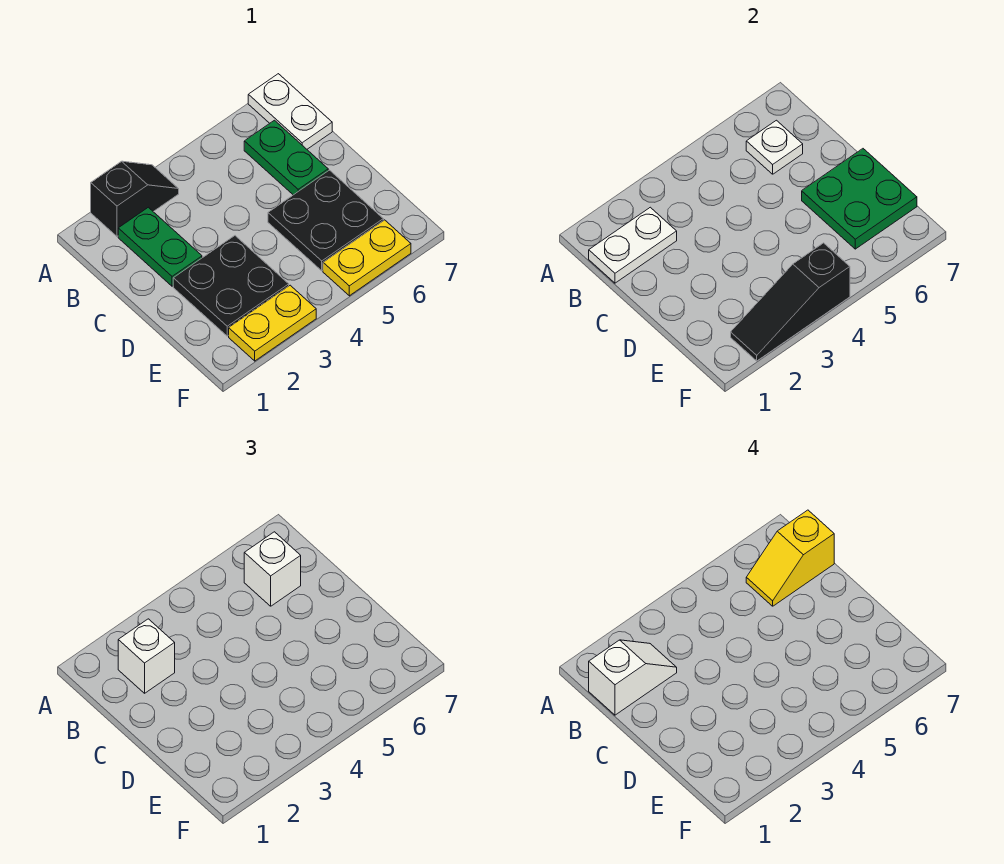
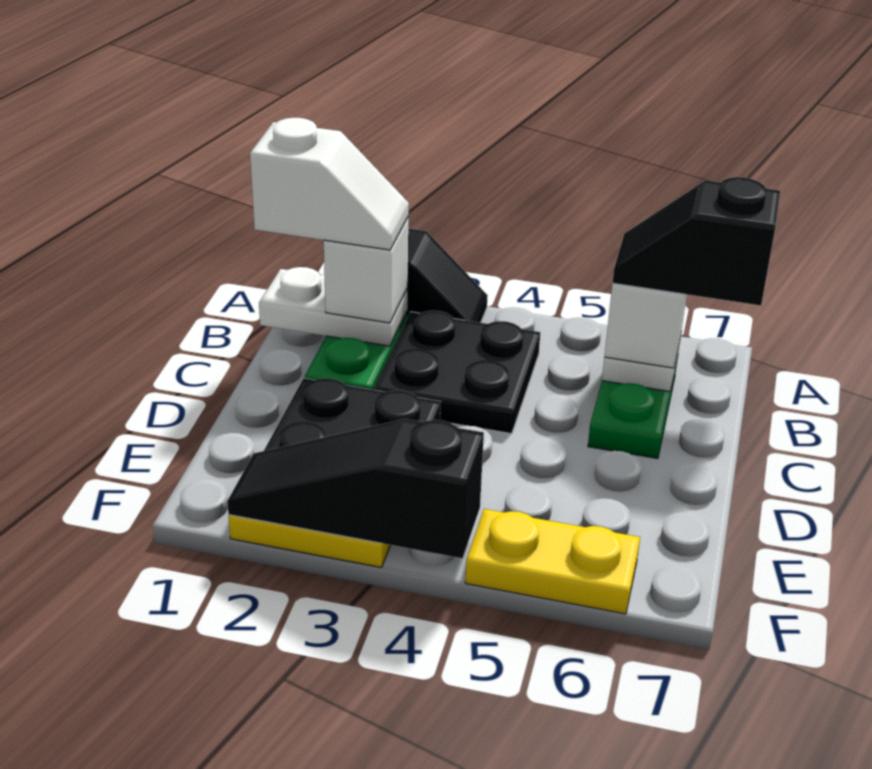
white plate A7:B7 level 1 -> none
yellow slope B6:B7 level 4 top 7 -> black slope B6:B7 level 4 top 7
black plate D5:E6 level 1 -> black plate B3:C4 level 1
green plate D6:E7 level 2 -> none

